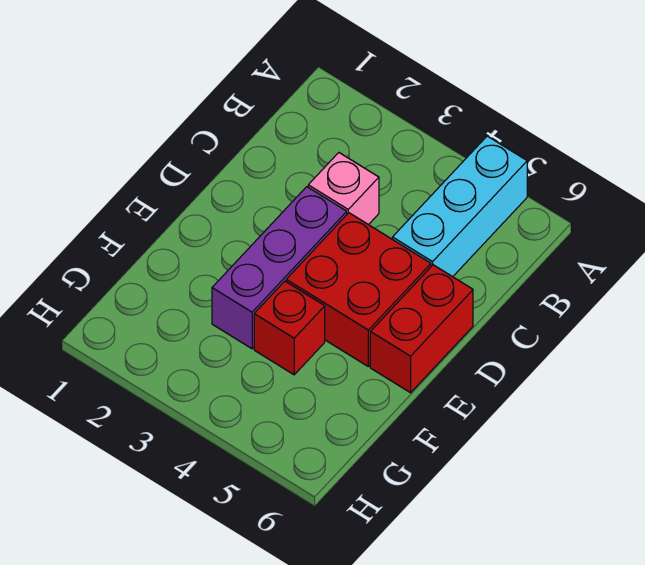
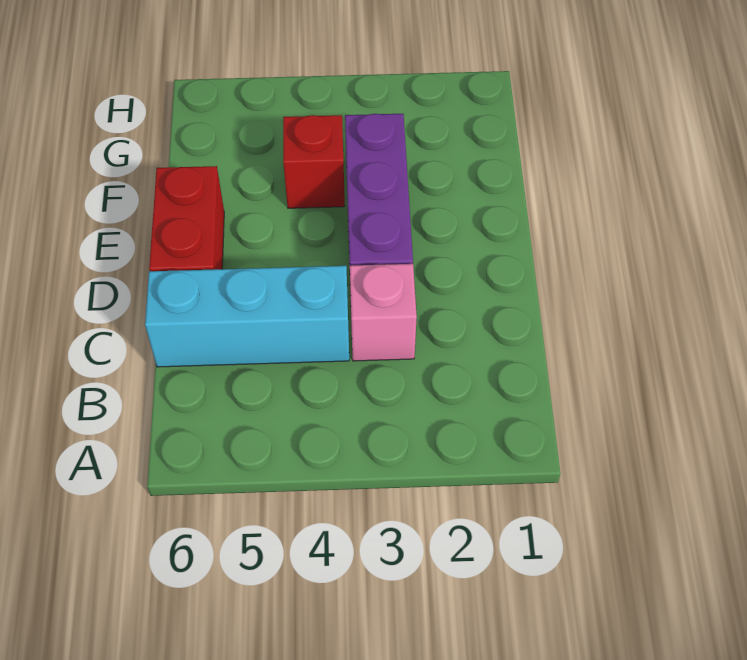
cyan brick A5:C5 level 1 -> cyan brick C4:C6 level 1
red brick D4:E5 level 1 -> none

